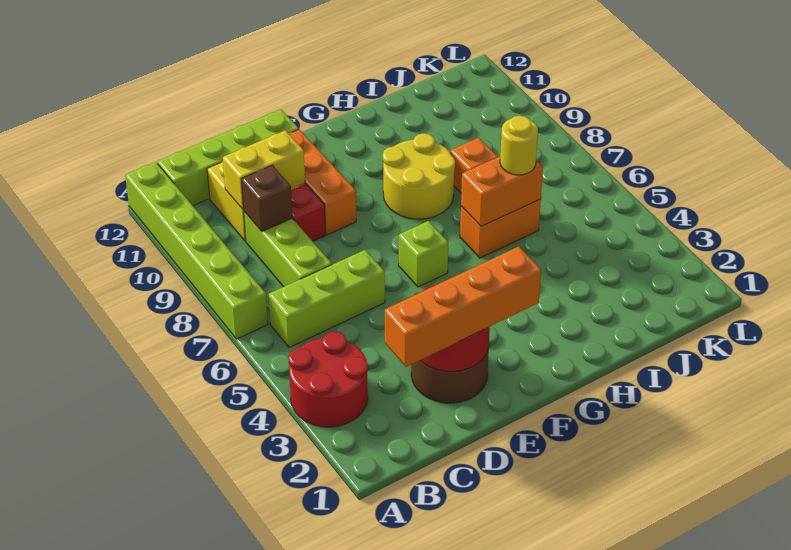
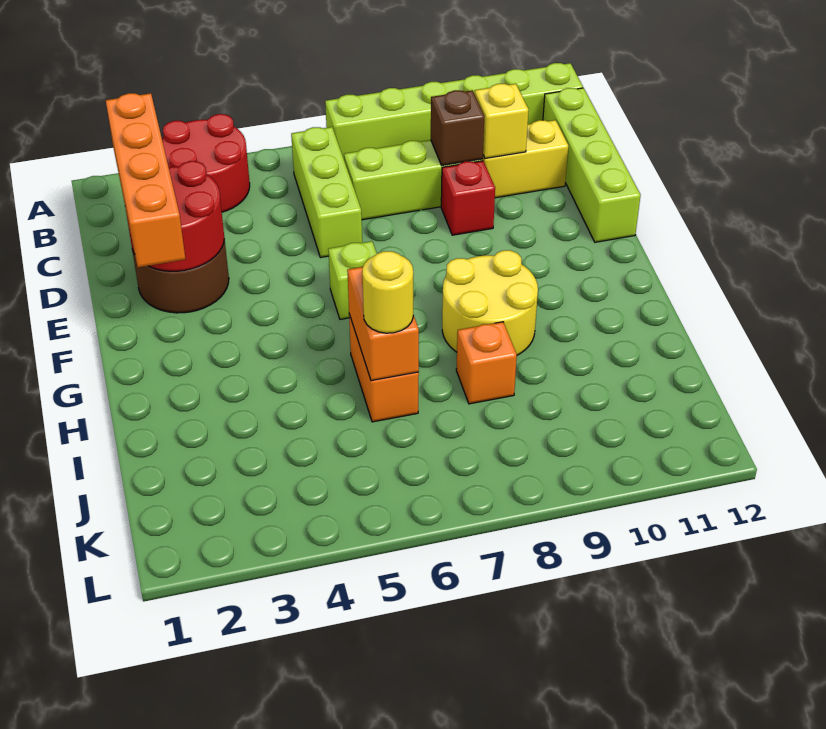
yellow brick C10:D10 level 2 -> yellow brick C10 level 2
orange brick E9:E11 level 1 -> none

